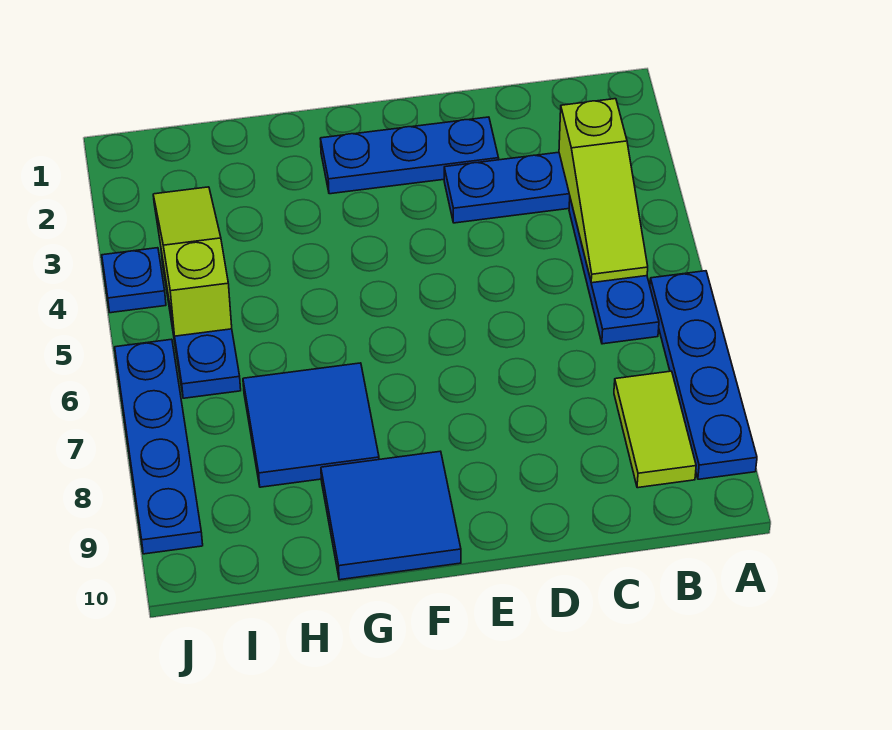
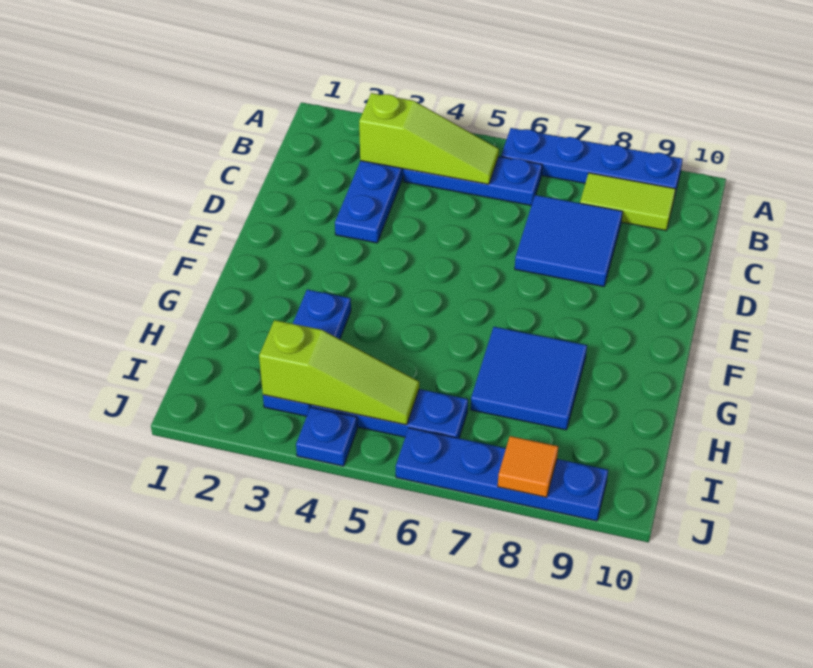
blue plate D2:F2 level 1 -> blue plate G3:I3 level 1
blue tile F9:G10 level 1 -> blue tile C7:D8 level 1
lime slope I3:I5 level 2 top 5 -> lime slope I3:I5 level 2 top 3
none -> orange tile J8 level 2

